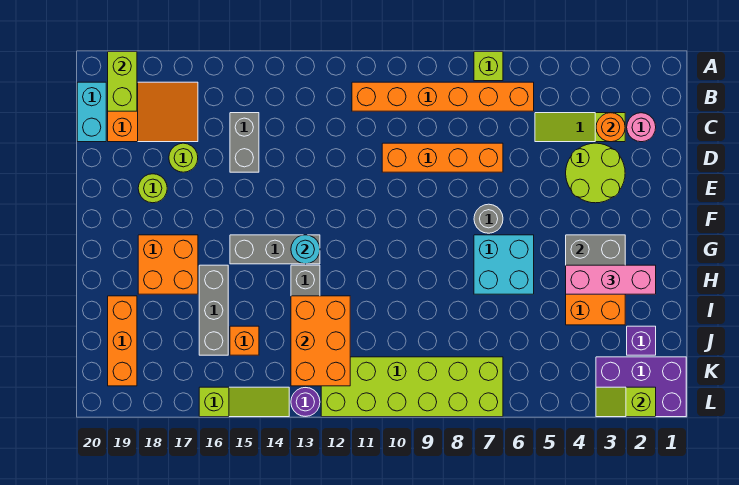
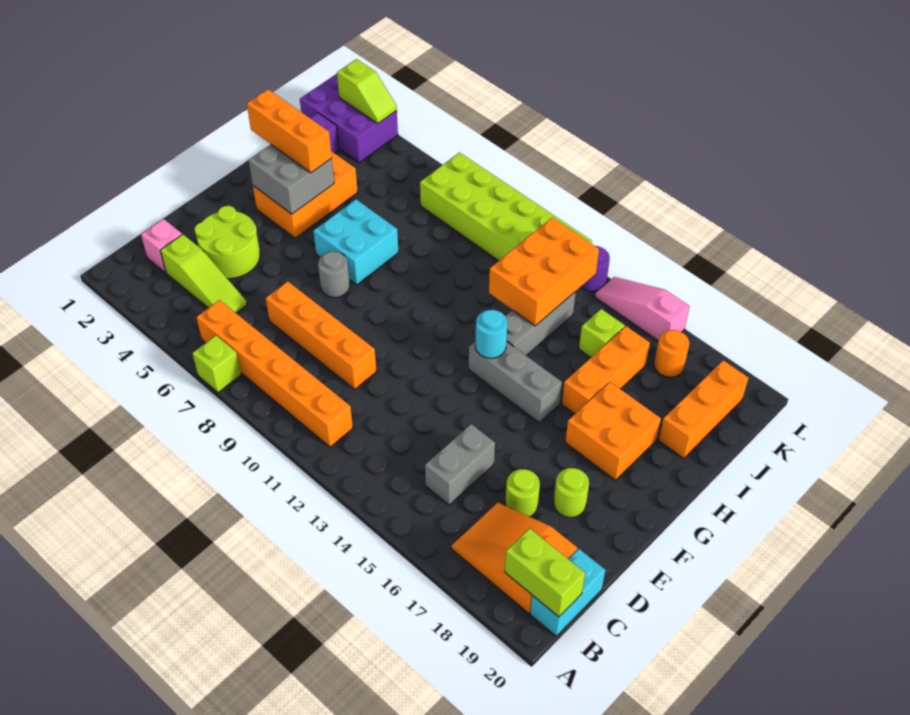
lime brick A19:B19 level 2 -> lime brick B19:B20 level 2
pink round brick C2 level 1 -> pink brick C2 level 1
orange round brick C3 level 2 -> orange round brick K17 level 1
pink brick H2:H4 level 3 -> orange brick H2:H4 level 3
grey brick H16:J16 level 1 -> orange brick H16:J16 level 1
orange brick J15 level 1 -> lime brick J15 level 1
lime slope L14:L16 level 1 top 16 -> pink slope L14:L16 level 1 top 16

